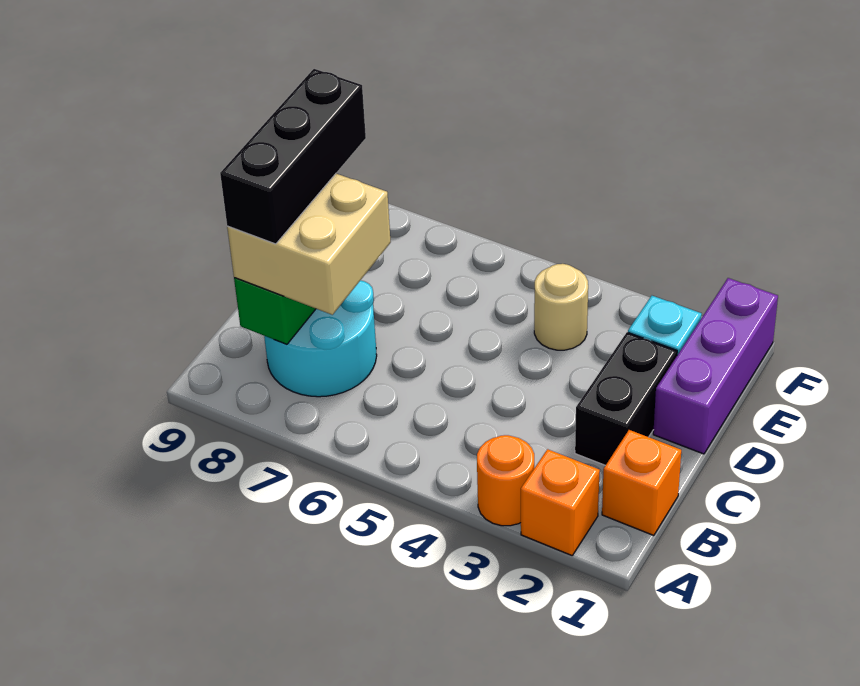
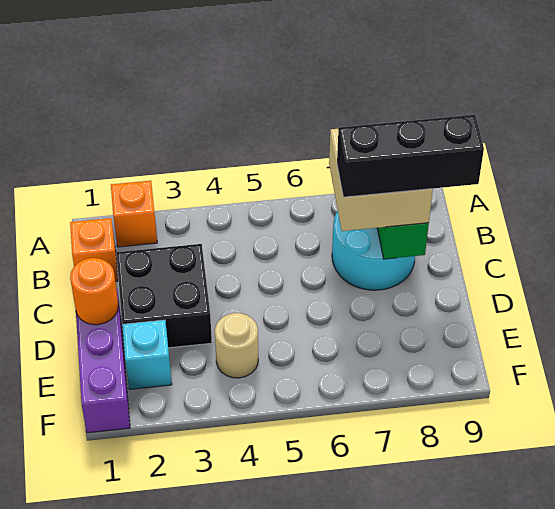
orange round brick A3 level 1 -> orange round brick D1 level 2
black brick B8:D8 level 4 -> black brick C7:C9 level 4
black brick C2:D2 level 1 -> black brick C2:D3 level 1

